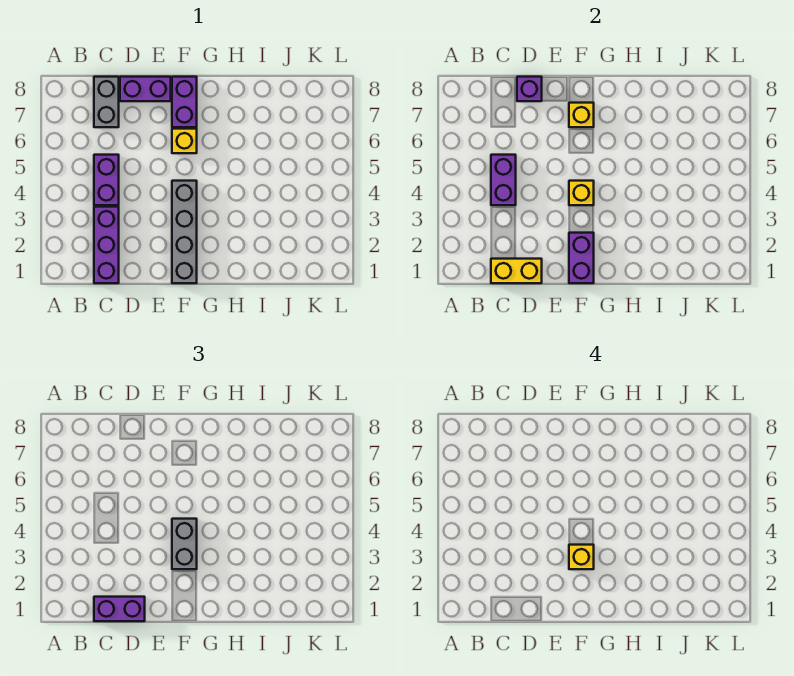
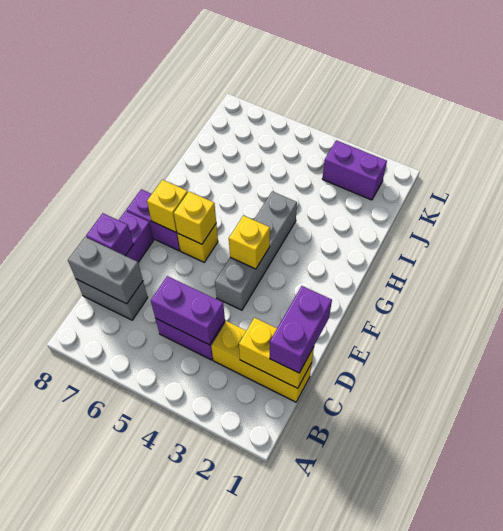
purple brick C1:C3 level 1 -> yellow brick C1:C3 level 1
yellow brick C1:D1 level 2 -> yellow brick C1:C2 level 2
grey brick F1:F4 level 1 -> grey brick E4:H4 level 1
purple brick F1:F2 level 2 -> purple brick K2:K3 level 1
grey brick F3:F4 level 3 -> grey brick C7:C8 level 2
yellow brick F3 level 4 -> yellow brick F6 level 2

